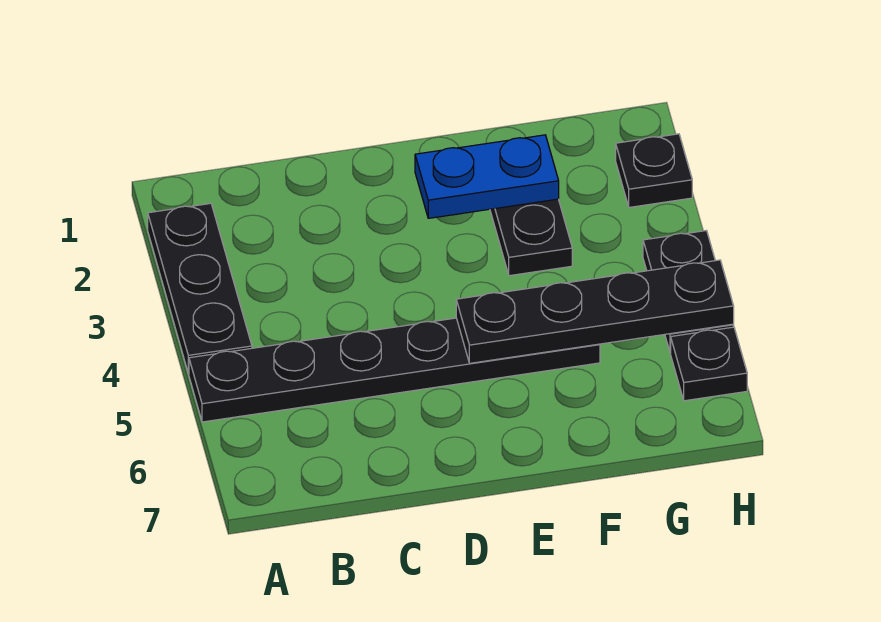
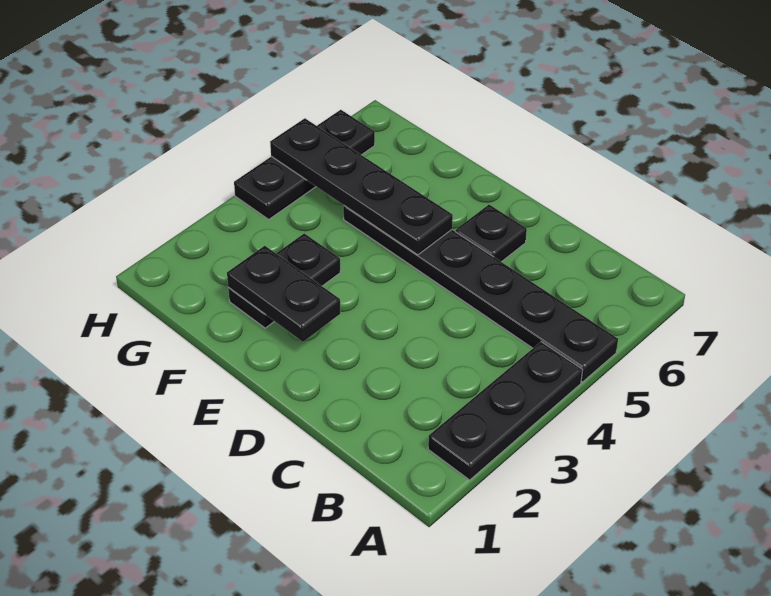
blue plate E2:F2 level 2 -> black plate E2:F2 level 2
black plate H2 level 1 -> black plate D6 level 1

